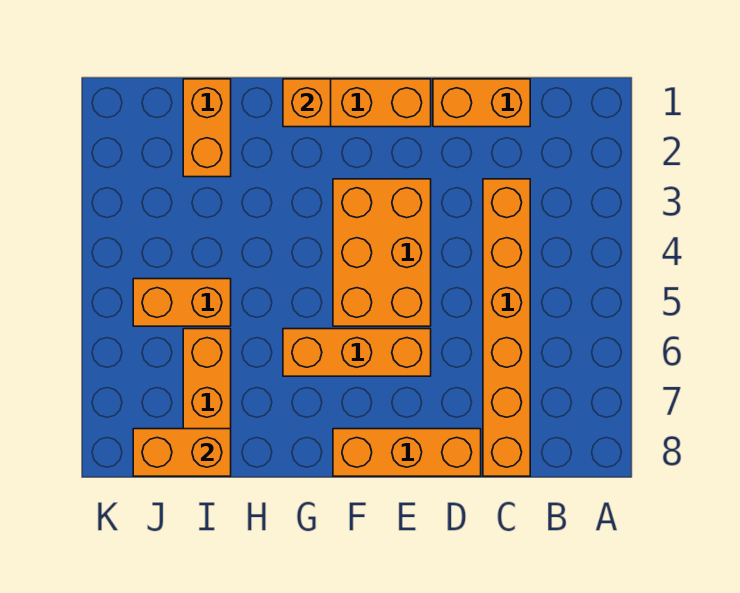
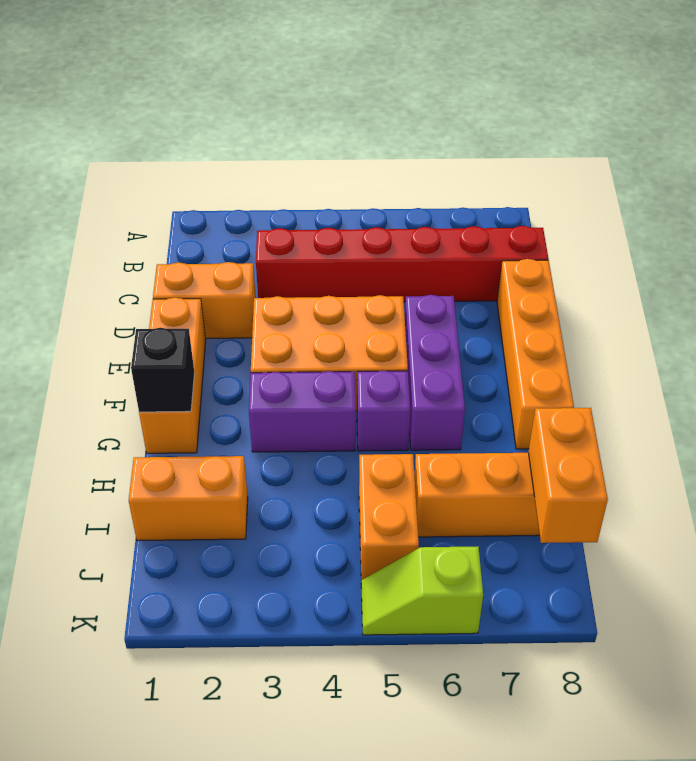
orange brick C1:D1 level 1 -> orange brick D1:D2 level 1
orange brick C3:C8 level 1 -> red brick C3:C8 level 1
orange brick D8:F8 level 1 -> orange brick D8:G8 level 1
orange brick E6:G6 level 1 -> purple brick E6:G6 level 1
orange brick G1 level 2 -> black brick G1 level 2
none -> purple brick G3:G4 level 1
none -> purple brick G5 level 1
none -> lime slope K5:K6 level 1 top 6

